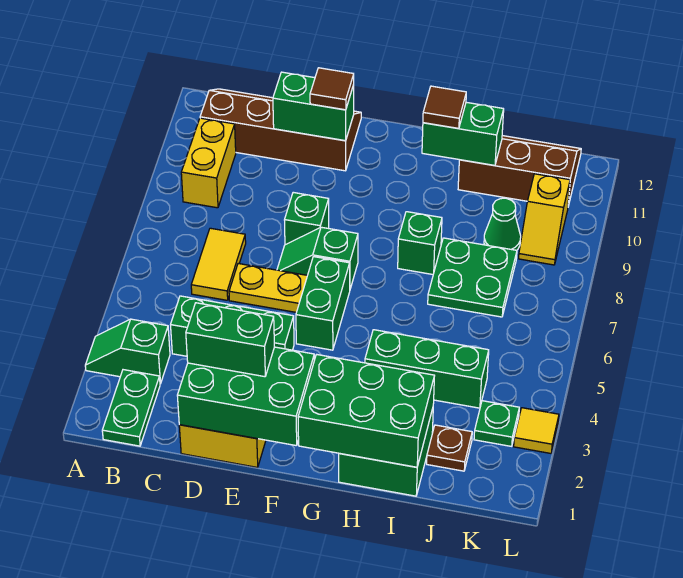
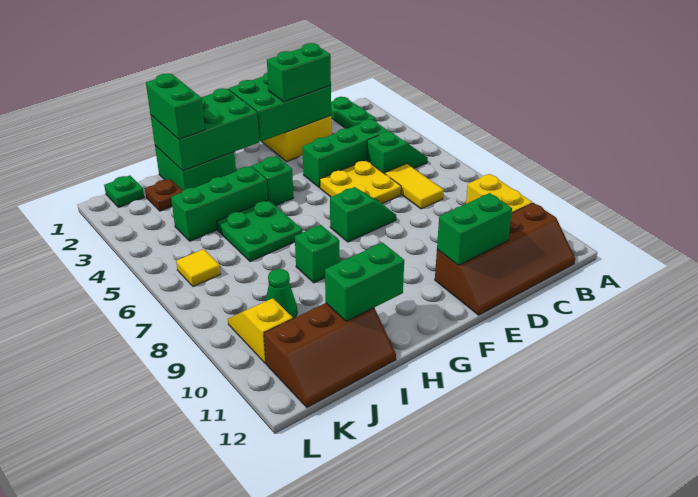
green slope A3:B3 level 1 top B -> green slope B5:C5 level 1 top C
yellow plate D6:E6 level 1 -> yellow plate D5:E6 level 1
green brick E8 level 1 -> green brick G4 level 1
brown tile E11 level 3 -> none
green brick F5:F6 level 1 -> green brick I1:I2 level 3
brown tile H11 level 3 -> none
green plate I7:J8 level 1 -> green plate H5:I6 level 1
green plate K3 level 1 -> green plate K1 level 1
yellow tile L3 level 1 -> yellow tile K6 level 1

